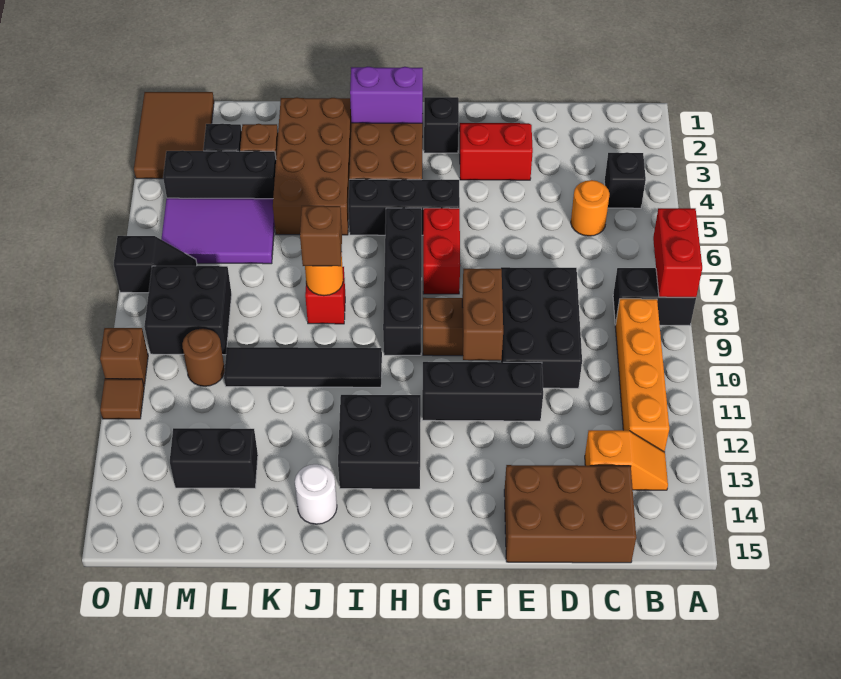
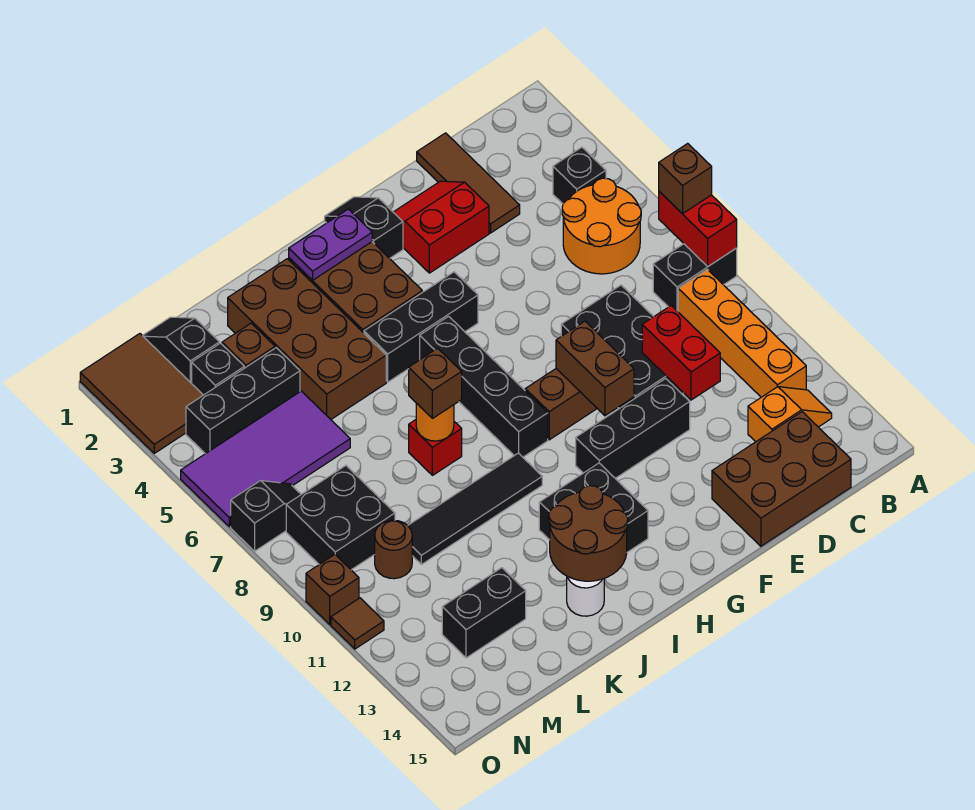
none -> brown brick A7 level 3
orange round brick C5 level 1 -> orange round brick B5:C6 level 1
none -> brown tile D1:D3 level 1
red brick G6:G7 level 1 -> red brick D10:D11 level 2
purple brick H2:I2 level 2 -> purple plate H2:I2 level 2
none -> brown round brick I13:J14 level 2
purple tile L5:N6 level 1 -> purple tile L5:O6 level 1
none -> black slope M1:M2 level 1 top 2

